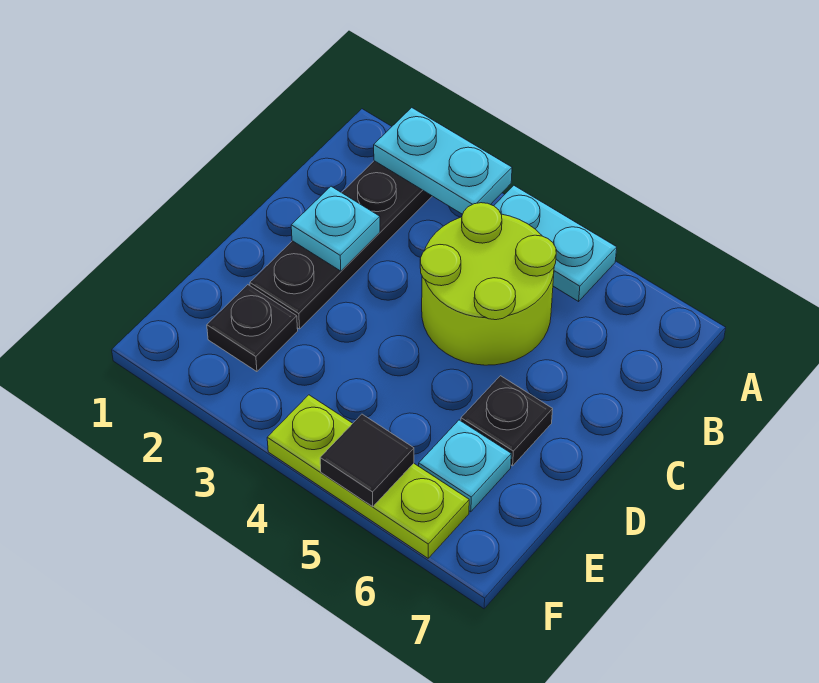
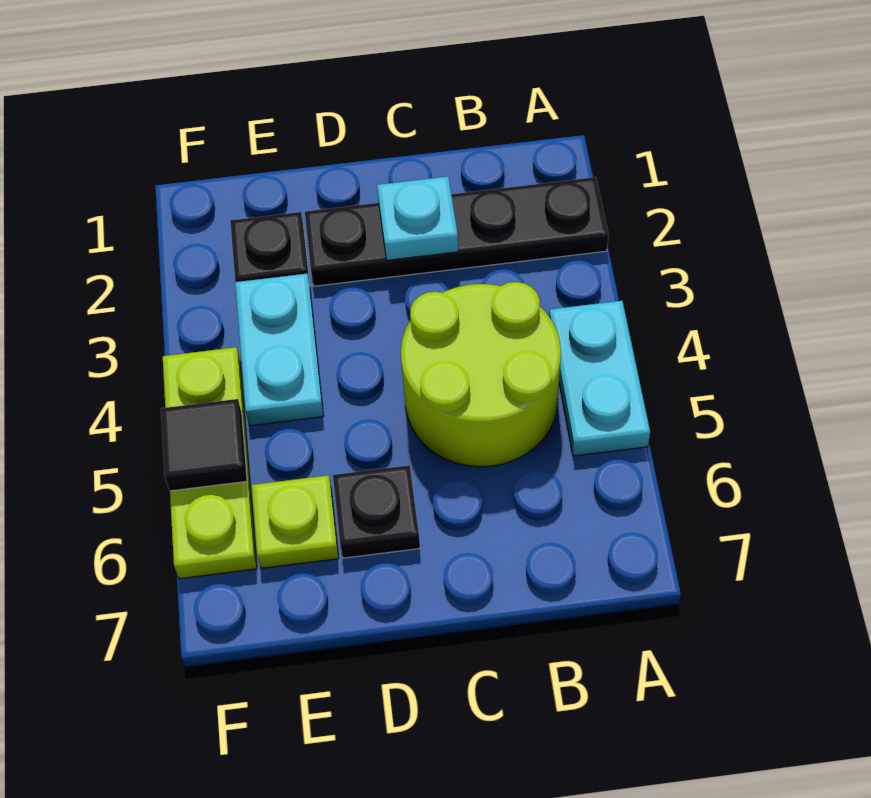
cyan plate A2:A3 level 2 -> cyan plate E3:E4 level 1
cyan plate E6 level 1 -> lime plate E6 level 1

